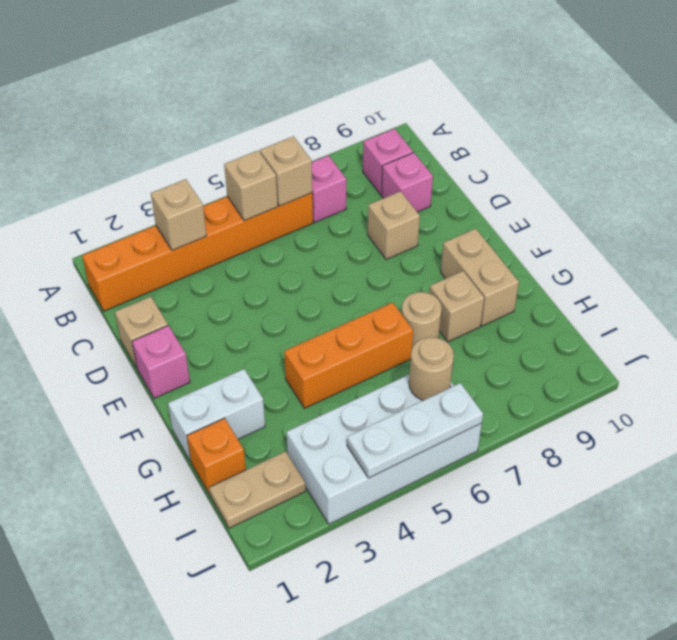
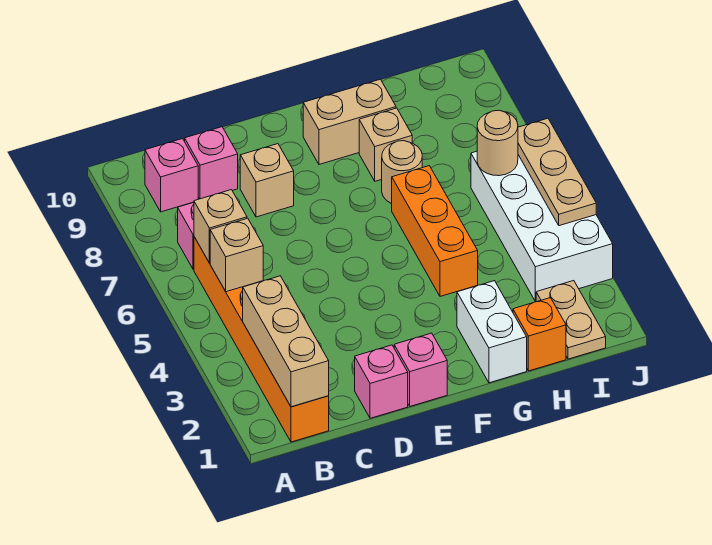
tan brick B3 level 2 -> tan brick B1:B3 level 2
tan brick D1 level 1 -> pink brick D1 level 1
white plate J4:J6 level 2 -> tan plate J4:J6 level 2

